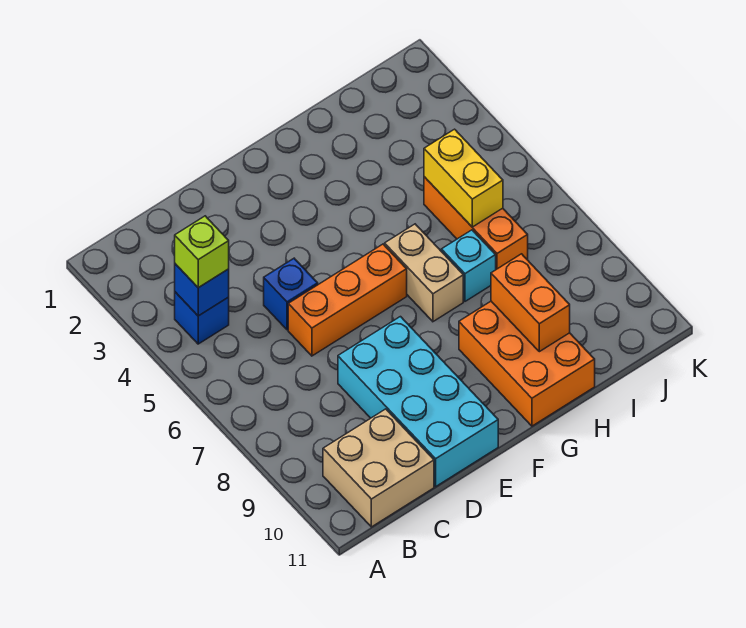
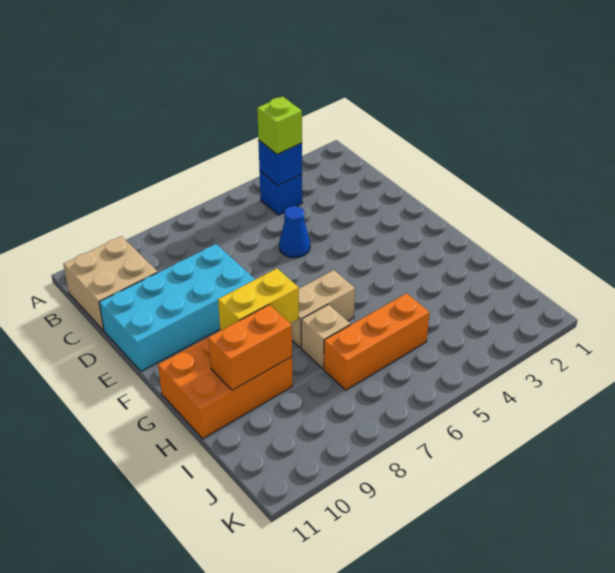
blue brick D5 level 1 -> blue cone D5 level 1
orange brick D6:F6 level 1 -> none
cyan brick H7 level 1 -> tan brick H7 level 1
yellow brick I5:I6 level 2 -> yellow brick G8:G9 level 2

